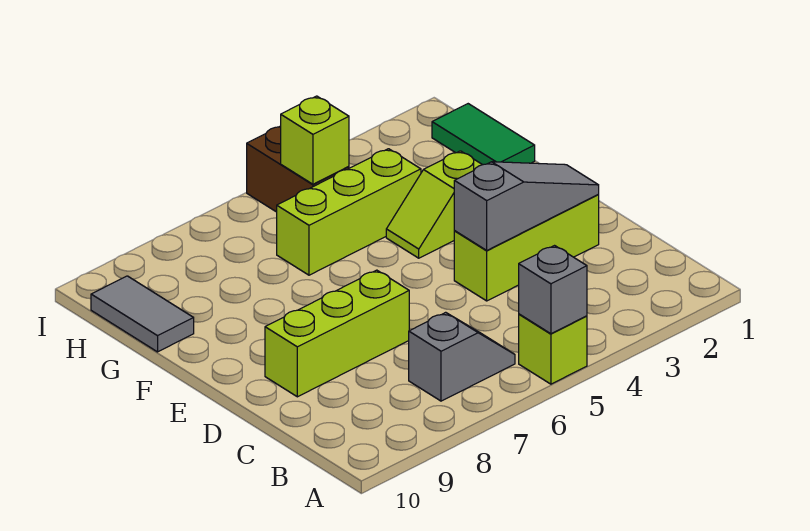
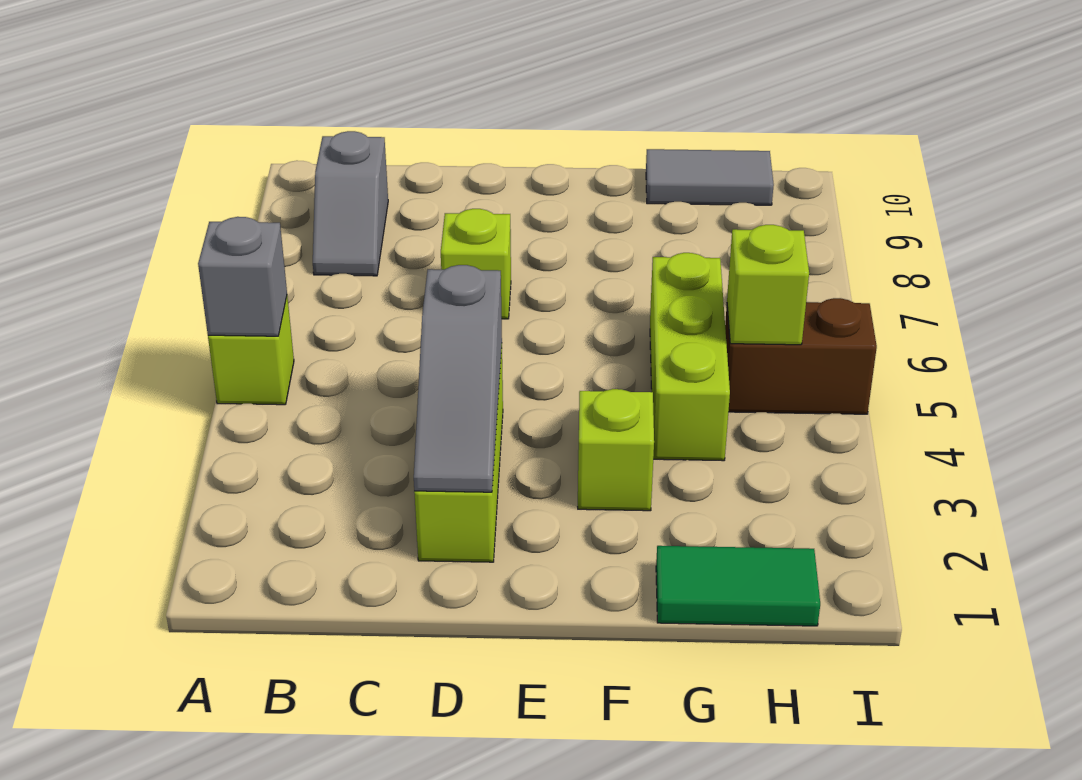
grey slope B6:B7 level 1 top 7 -> grey slope B8:B9 level 1 top 9
lime brick D7:D9 level 1 -> lime brick D7 level 1

